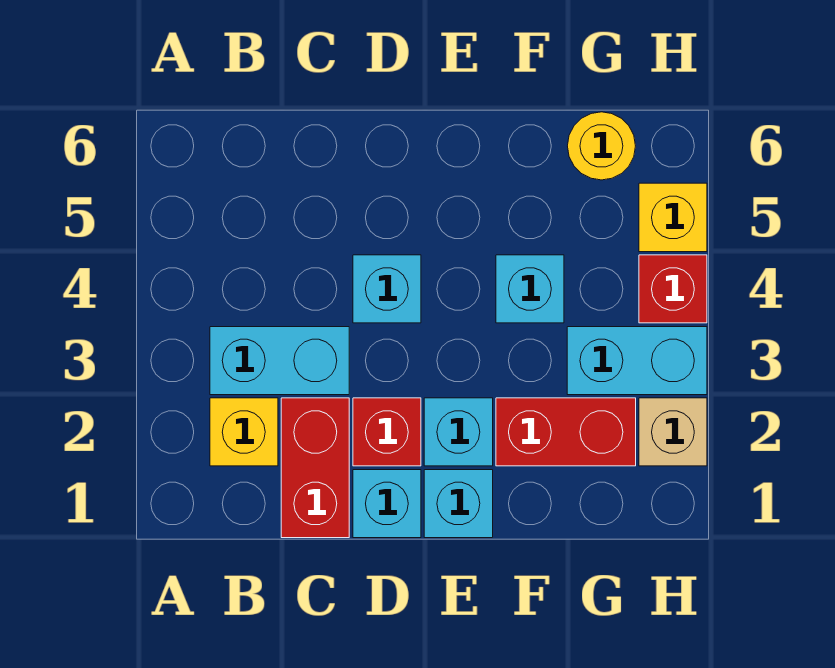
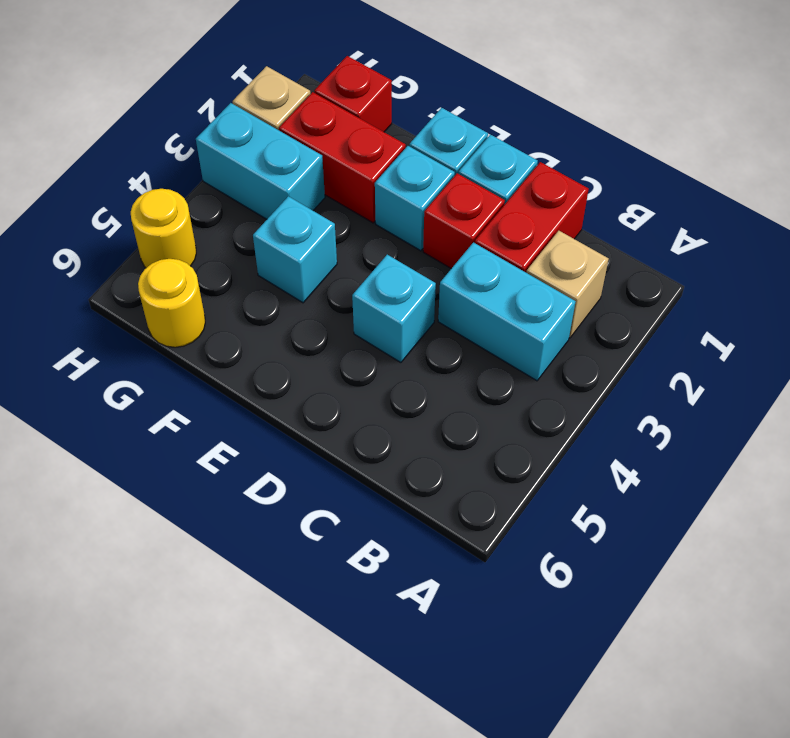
yellow brick B2 level 1 -> tan brick B2 level 1
red brick H4 level 1 -> red brick G1 level 1
yellow brick H5 level 1 -> yellow round brick H5 level 1

